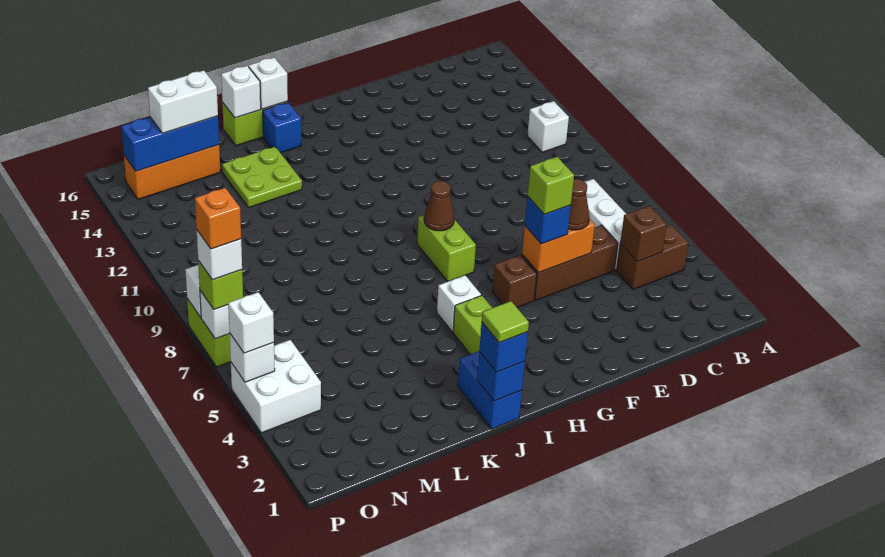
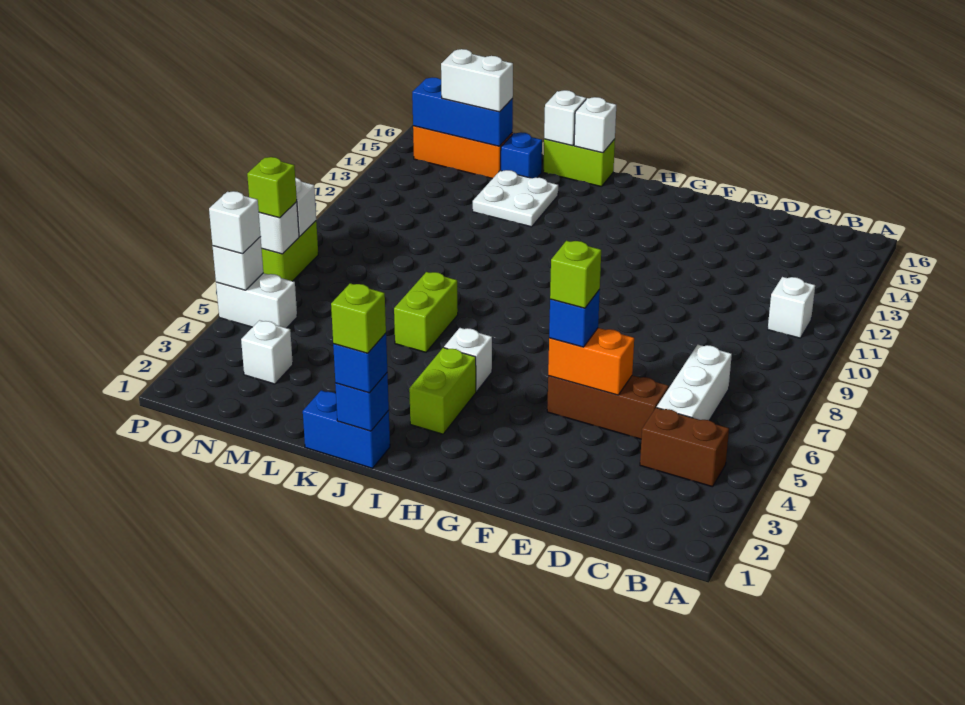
brown brick C4 level 2 -> none
brown cone E5 level 3 -> none
brown brick G5 level 1 -> none
lime brick H7:H8 level 1 -> lime brick K6:K7 level 1
brown cone H8 level 2 -> none
blue brick J1:J2 level 1 -> blue brick J1:K1 level 1
lime tile J1 level 4 -> lime brick J1 level 4
blue brick J15 level 1 -> blue brick L15 level 1
lime plate K13:L14 level 1 -> white plate K13:L14 level 1
white brick O4:P5 level 1 -> white brick O5:P5 level 1
white brick P7 level 4 -> white brick N3 level 1
orange brick P7 level 5 -> none

